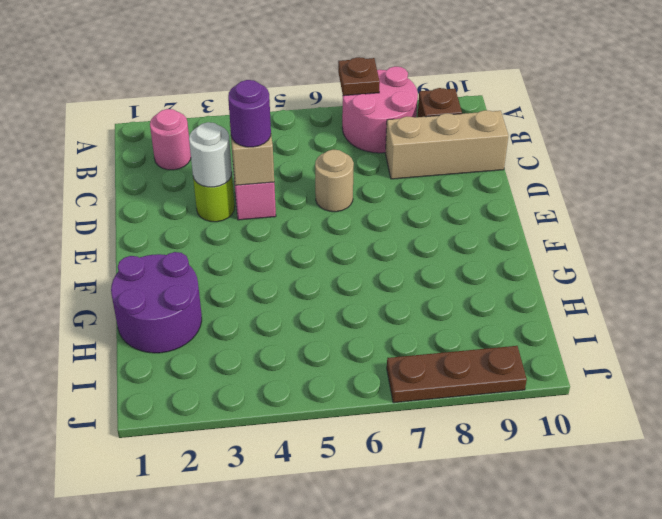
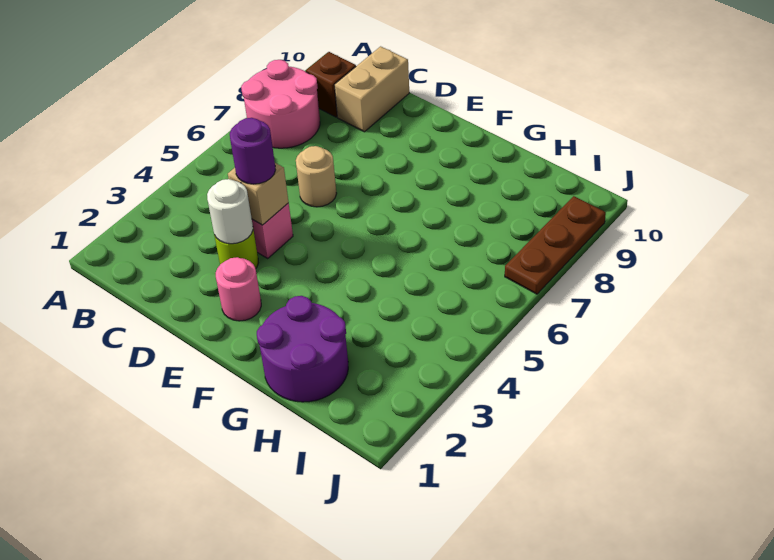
brown plate A7 level 2 -> none
pink round brick B2 level 1 -> pink round brick E2 level 1
tan brick C8:C10 level 1 -> tan brick C9:C10 level 1

